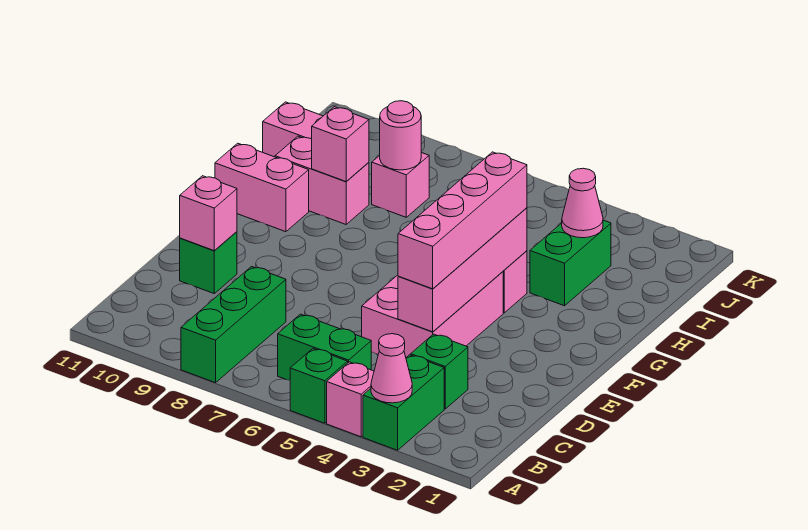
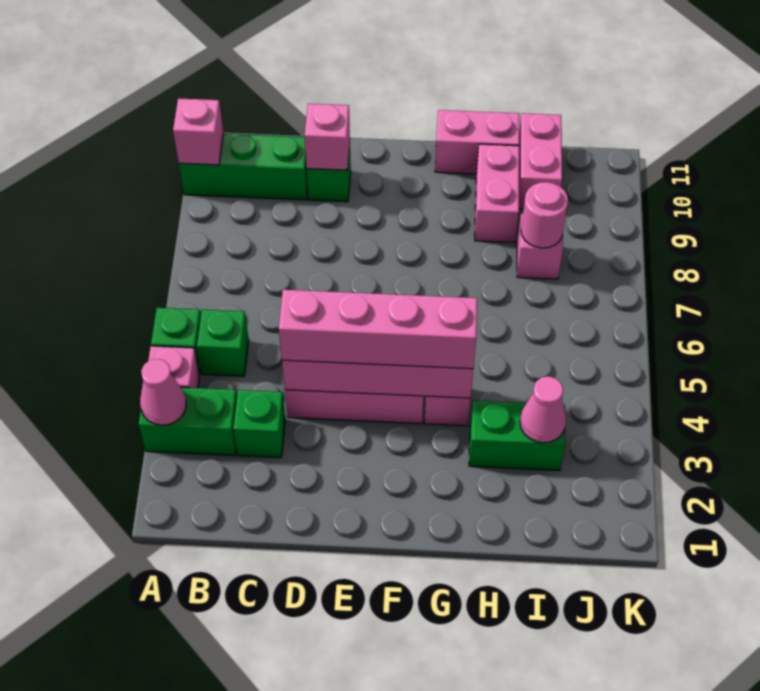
green brick A8:C8 level 1 -> green brick A10:C10 level 1
green brick B5:B6 level 1 -> green brick B5 level 1
pink brick G10:G11 level 1 -> pink brick G11:H11 level 1
pink brick H9 level 2 -> pink brick A10 level 2

